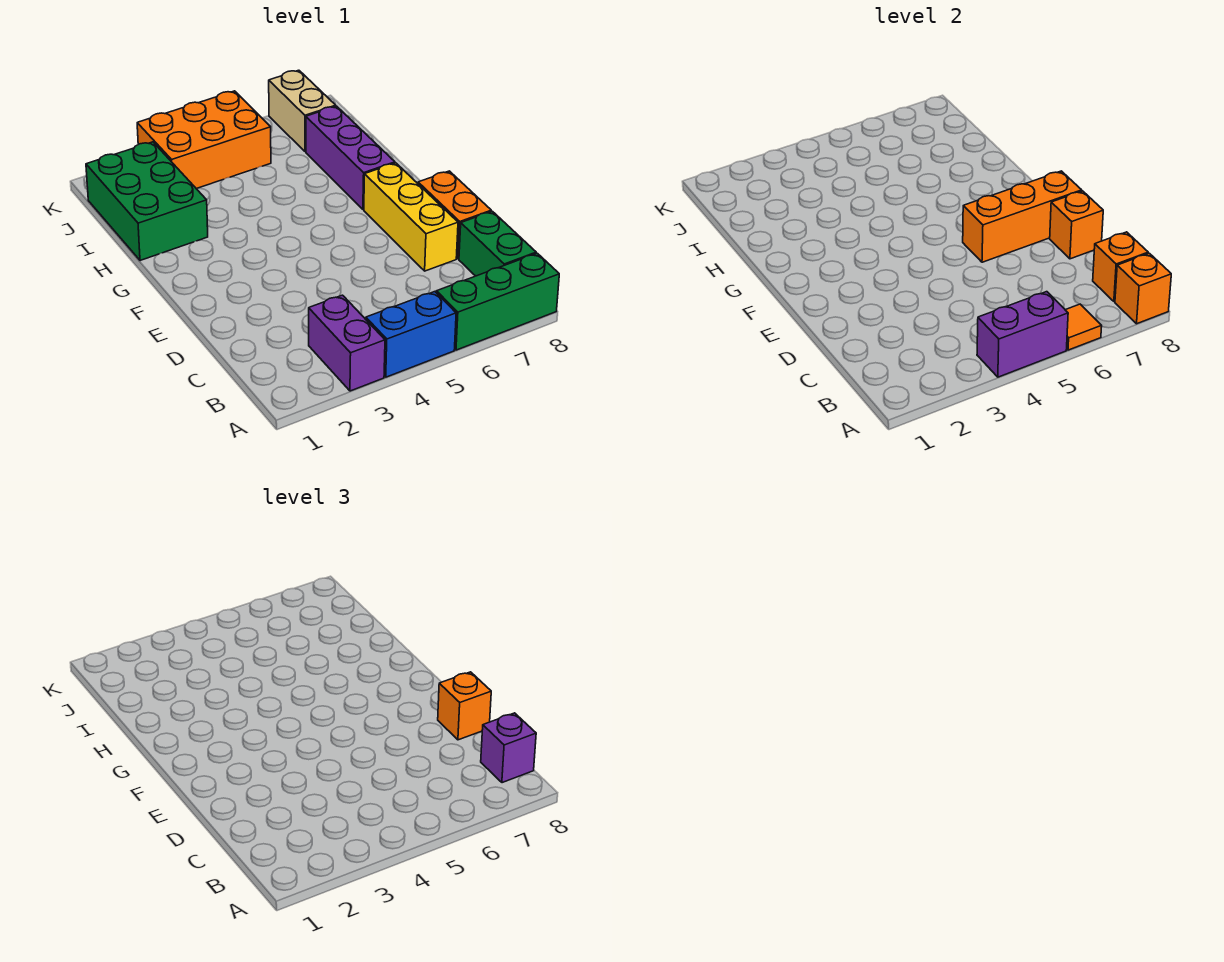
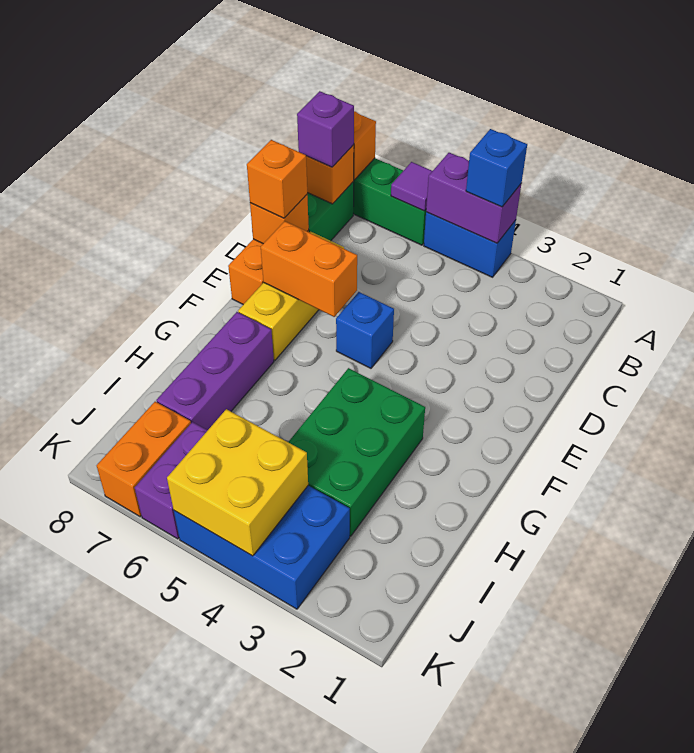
purple brick A3:B3 level 1 -> purple brick J6:K6 level 1
none -> blue brick A4 level 3
orange tile A6 level 2 -> purple tile A6 level 2
none -> blue brick E5 level 1
orange brick E6:E8 level 2 -> orange brick E6:E7 level 2
green brick H1:J2 level 1 -> green brick G3:I4 level 1
orange brick J3:K5 level 1 -> blue brick J3:K5 level 1
none -> yellow brick J4:K5 level 2
tan brick J7:K7 level 1 -> orange brick J7:K7 level 1

